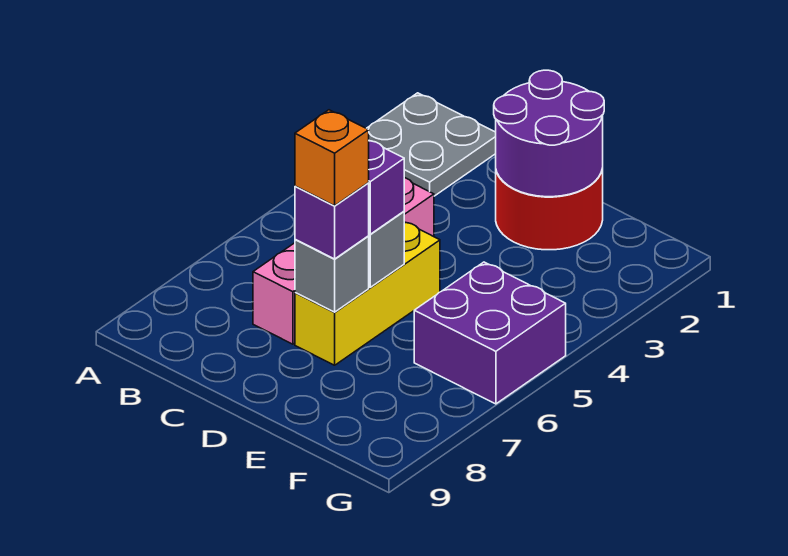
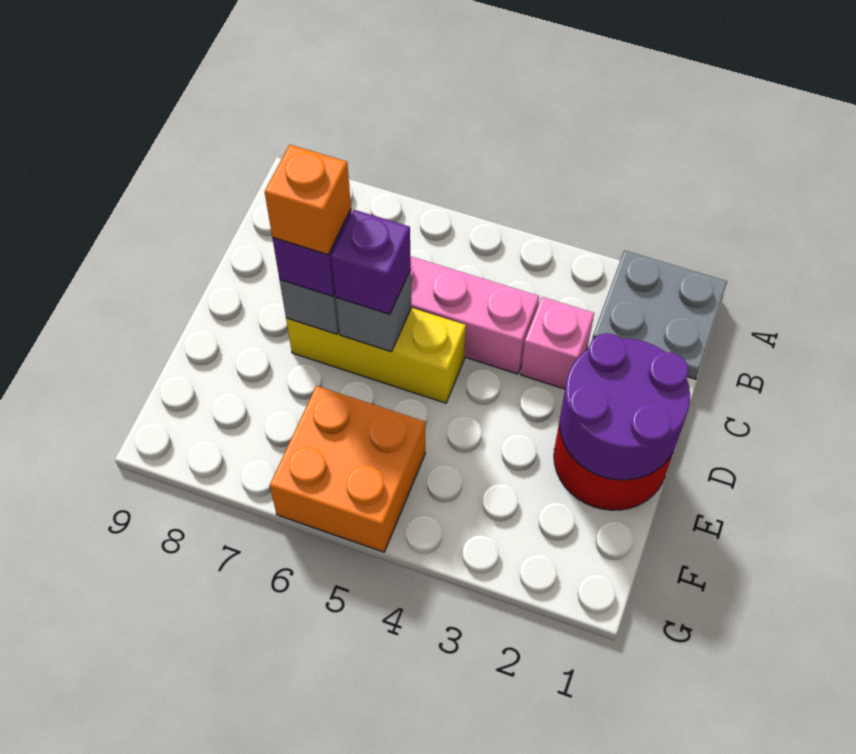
none -> pink brick C3 level 1
purple brick F5:G6 level 1 -> orange brick F5:G6 level 1

